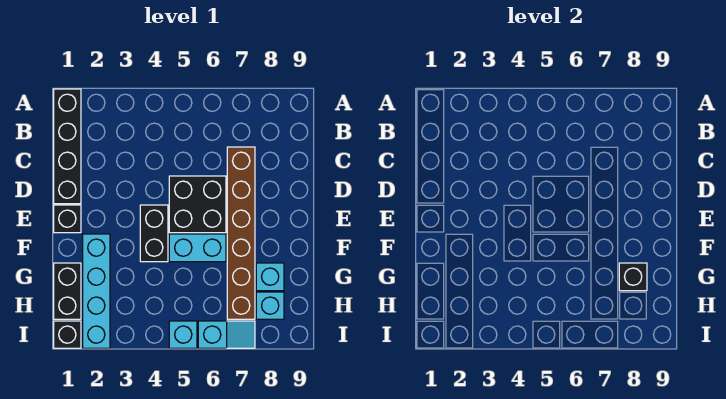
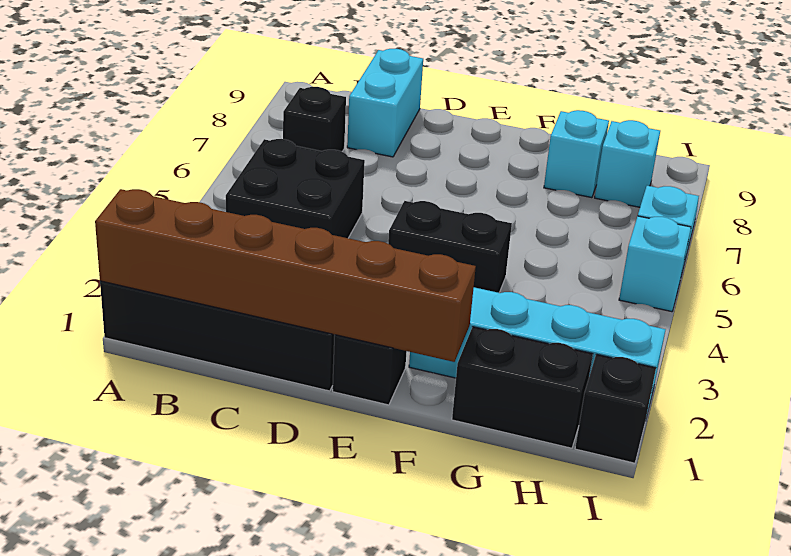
brown brick C7:H7 level 1 -> brown brick A1:F1 level 2
black brick D5:E6 level 1 -> black brick B4:C5 level 1
cyan brick F5:F6 level 1 -> cyan brick C8:C9 level 1
black brick G8 level 2 -> black brick B7 level 1

